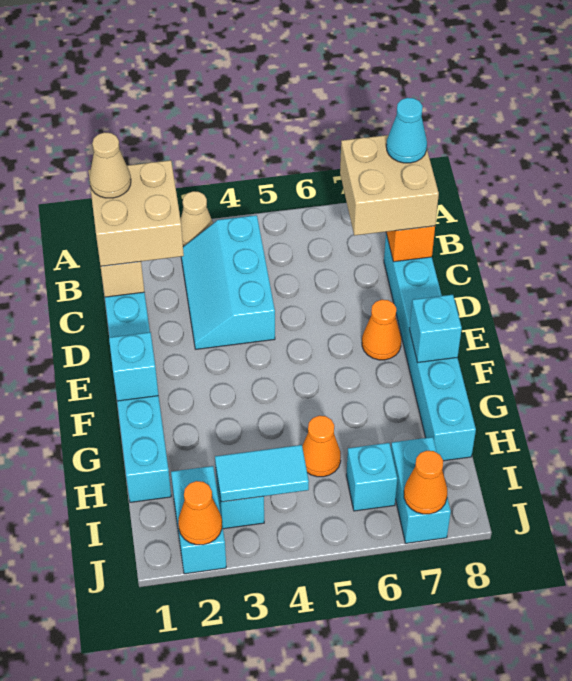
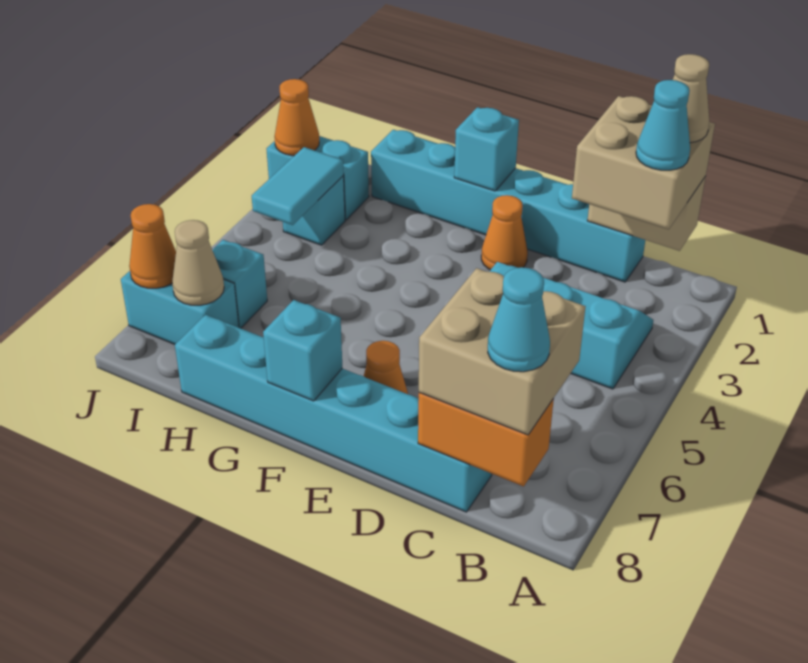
tan cone A3 level 1 -> tan cone I7 level 2
none -> cyan cone B2 level 4
orange cone H5 level 1 -> orange cone E2 level 1

